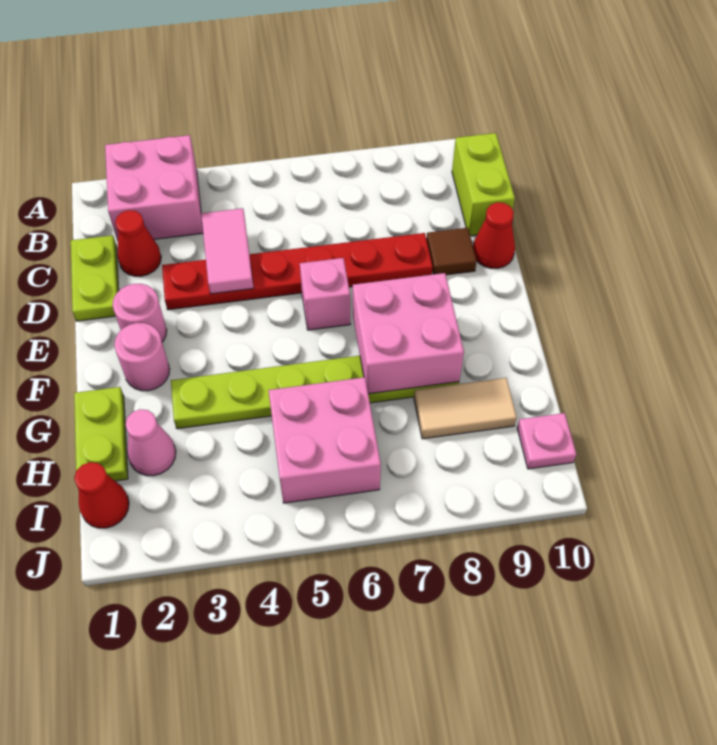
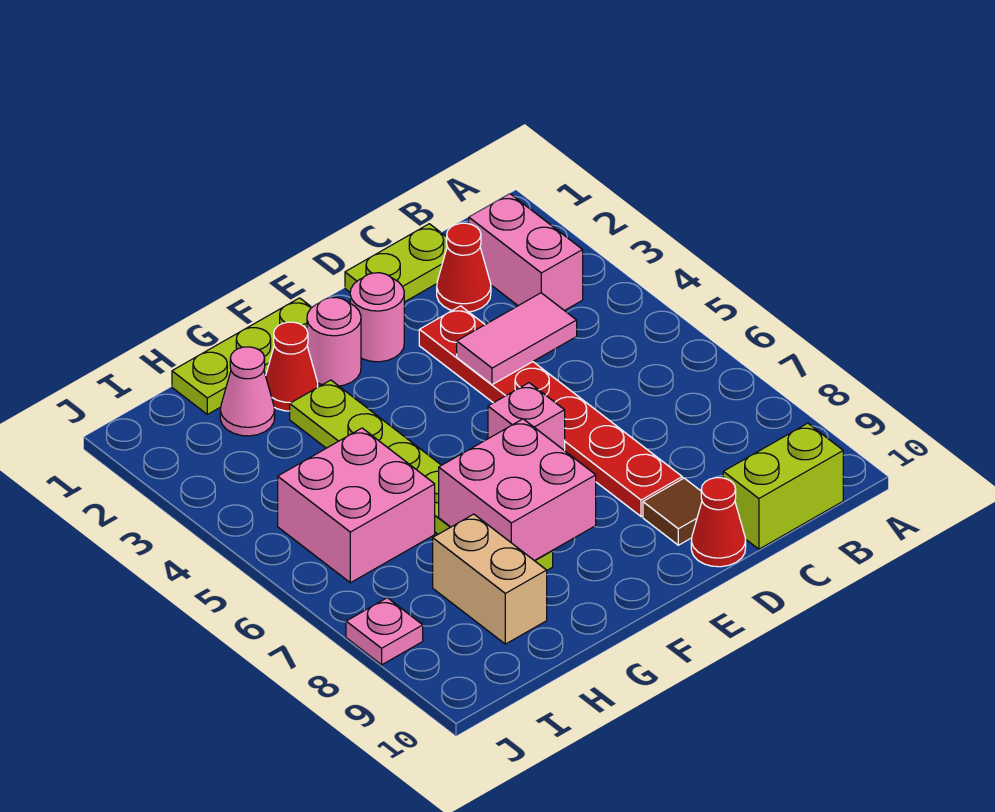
pink brick A2:B3 level 1 -> pink brick B2:B3 level 1
lime plate G1:H1 level 1 -> lime plate F1:H1 level 1
tan tile H8:H9 level 1 -> tan brick H8:H9 level 1
red cone I1 level 1 -> red cone G2 level 1
pink plate I10 level 1 -> pink plate J8 level 1

